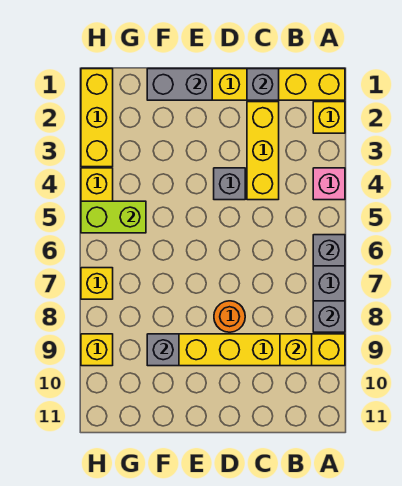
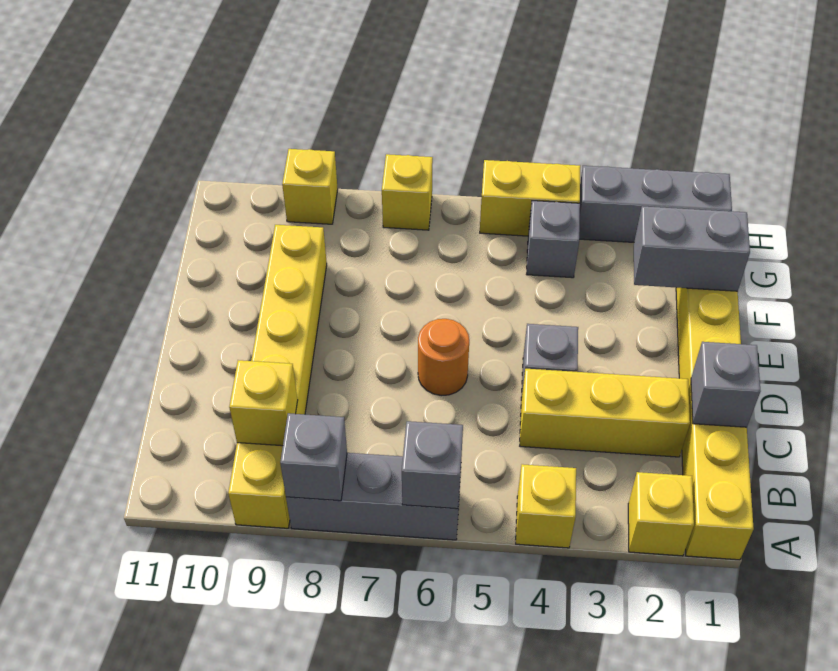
pink brick A4 level 1 -> yellow brick A4 level 1
orange round brick D8 level 1 -> orange round brick D6 level 1
grey brick E1:F1 level 2 -> grey brick F1:F2 level 2
grey brick F9 level 2 -> grey brick G4 level 1
lime brick G5:H5 level 2 -> none
yellow brick H1:H3 level 1 -> grey brick H1:H3 level 1

